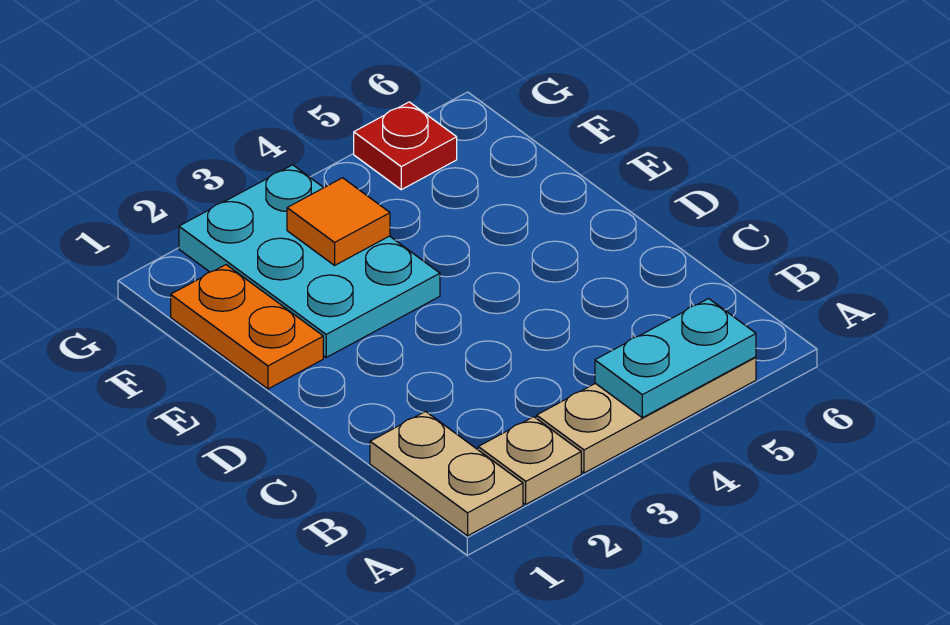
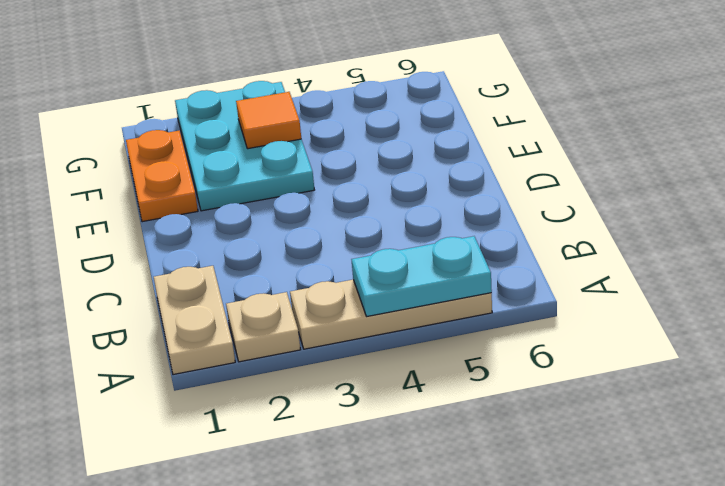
red plate G5 level 1 -> none

